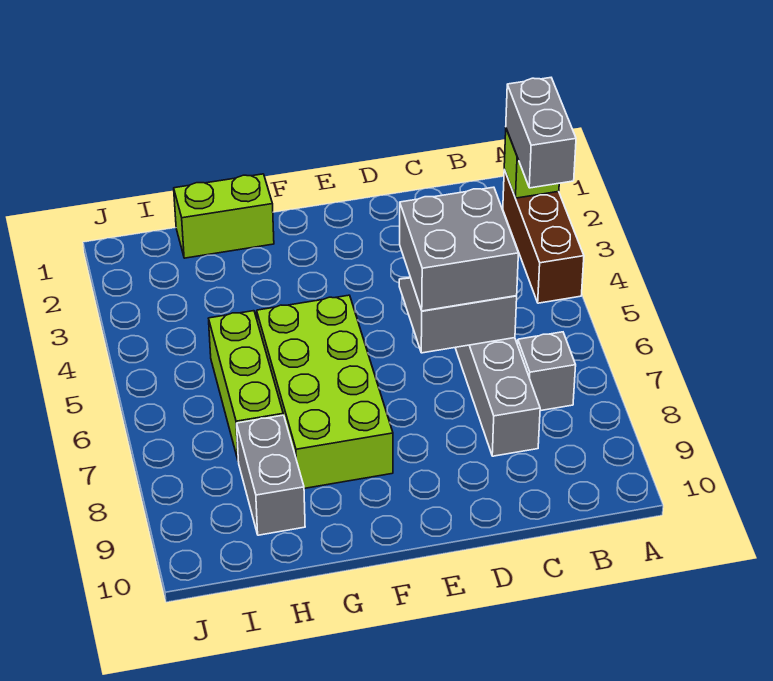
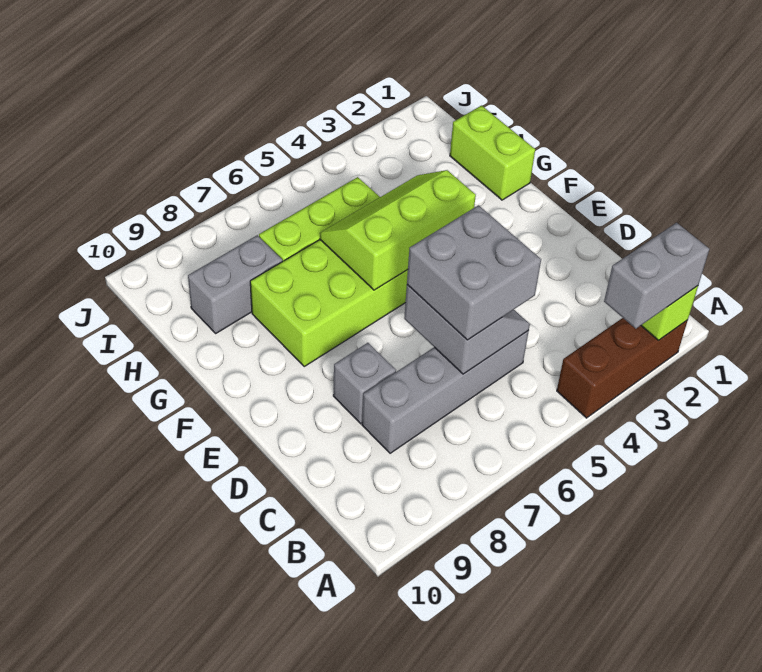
grey brick B7 level 1 -> grey brick D8 level 1
none -> lime slope F4:G6 level 2 top F

